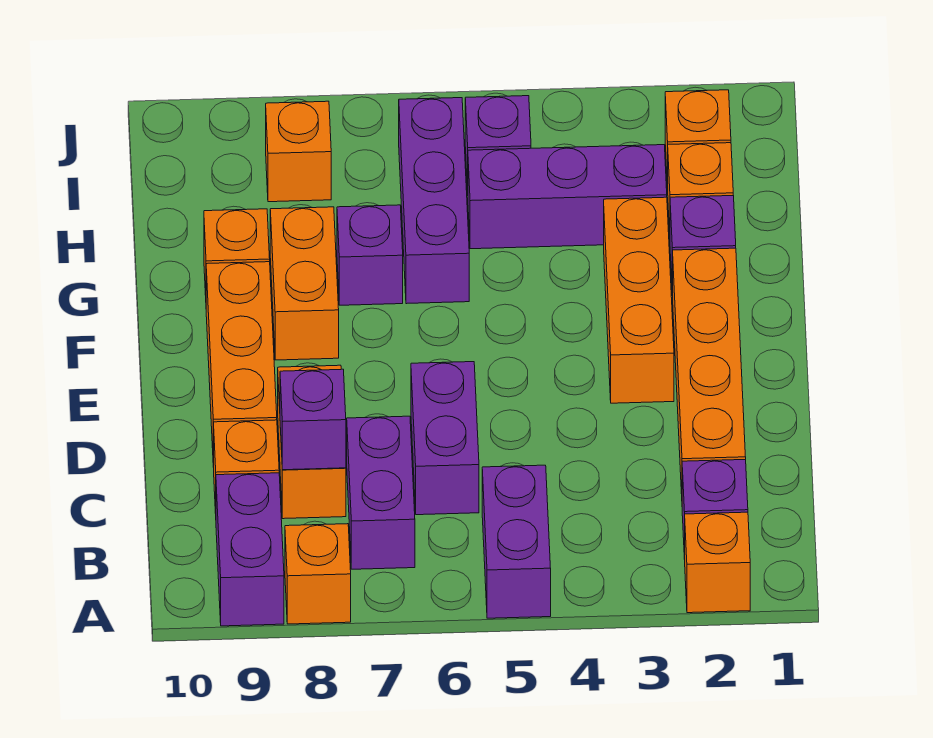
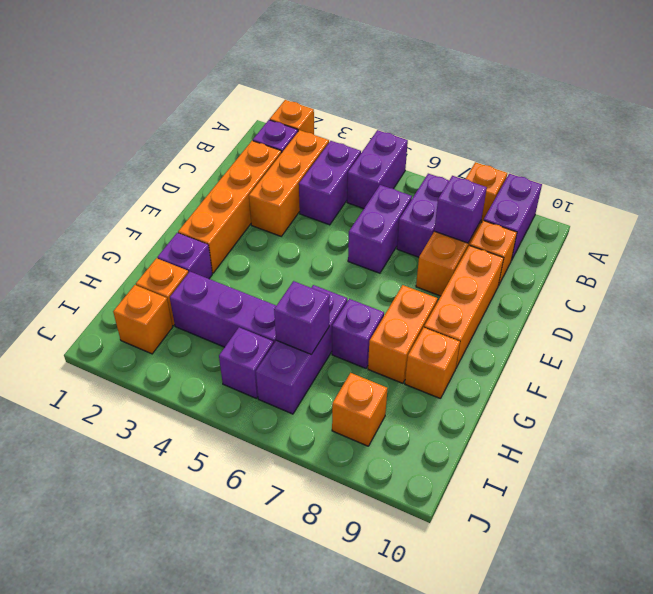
none -> purple brick B4:C4 level 1
orange brick E3:G3 level 1 -> orange brick B3:D3 level 1
none -> purple brick H6 level 2

